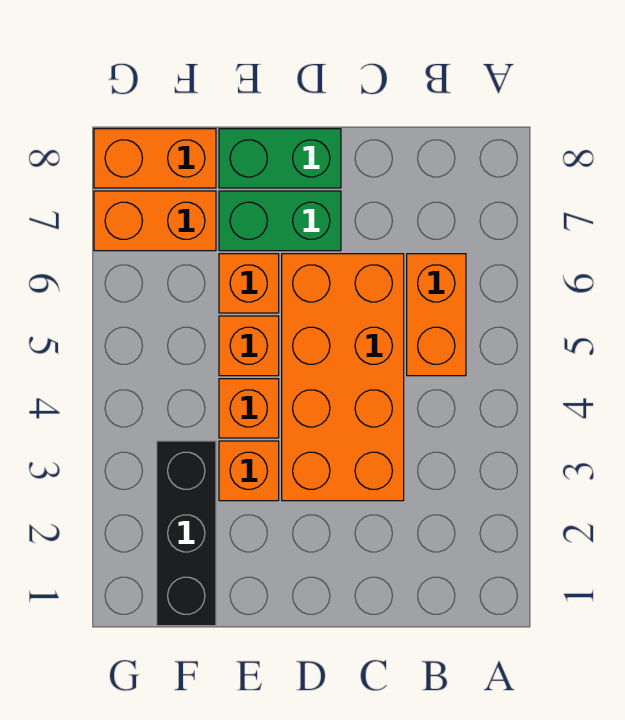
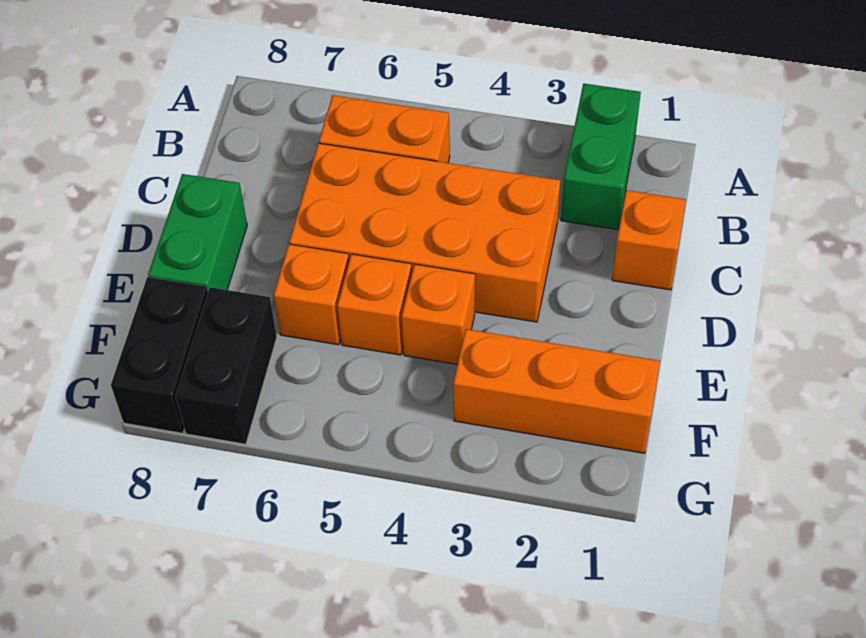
green brick D7:E7 level 1 -> green brick A2:B2 level 1
orange brick E3 level 1 -> orange brick C1 level 1
black brick F1:F3 level 1 -> orange brick F1:F3 level 1
orange brick F7:G7 level 1 -> black brick F7:G7 level 1
orange brick F8:G8 level 1 -> black brick F8:G8 level 1

